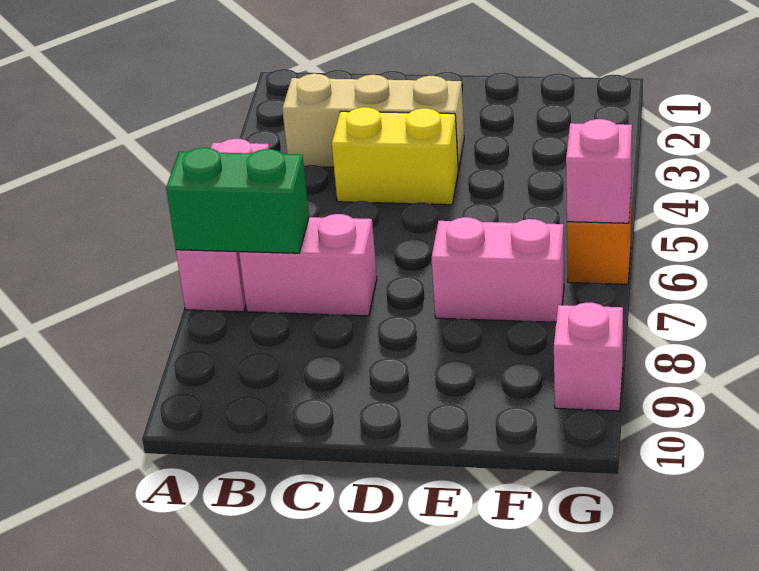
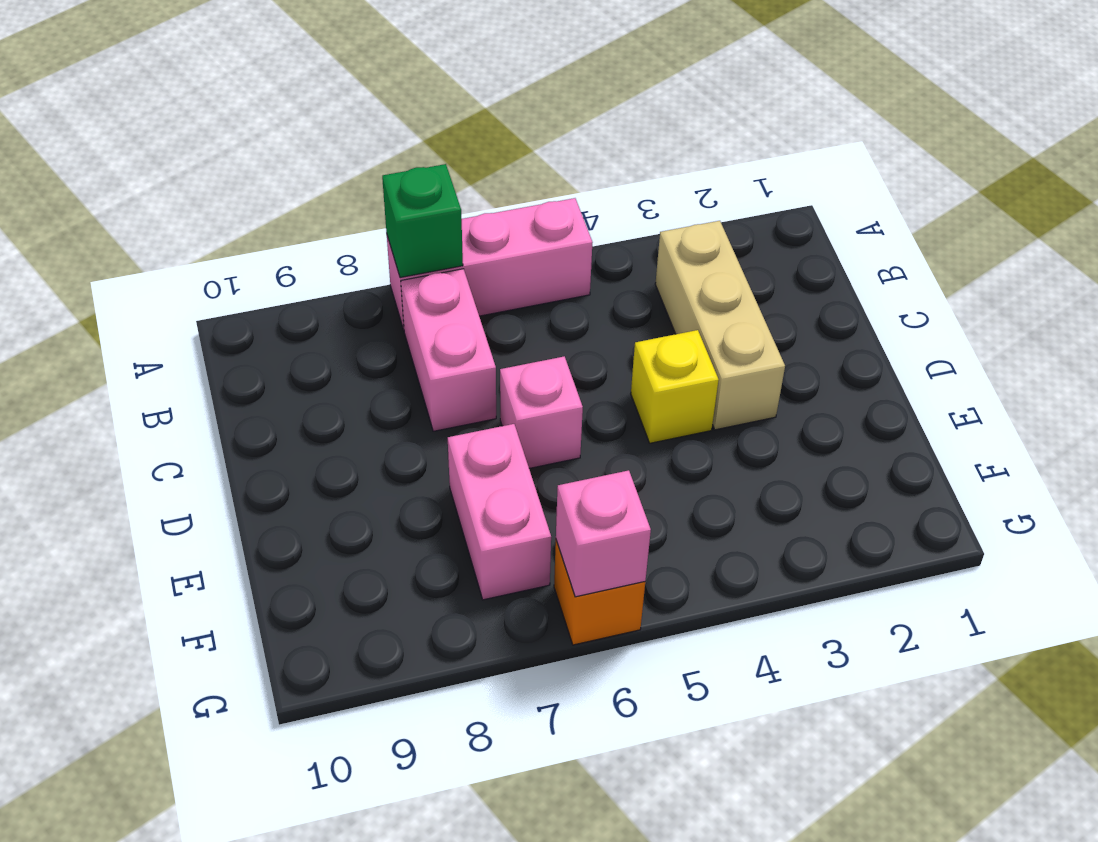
green brick A7:B7 level 2 -> green brick A7 level 2
yellow brick C4:D4 level 1 -> yellow brick D4 level 1
pink brick G9 level 1 -> pink brick D6 level 1

